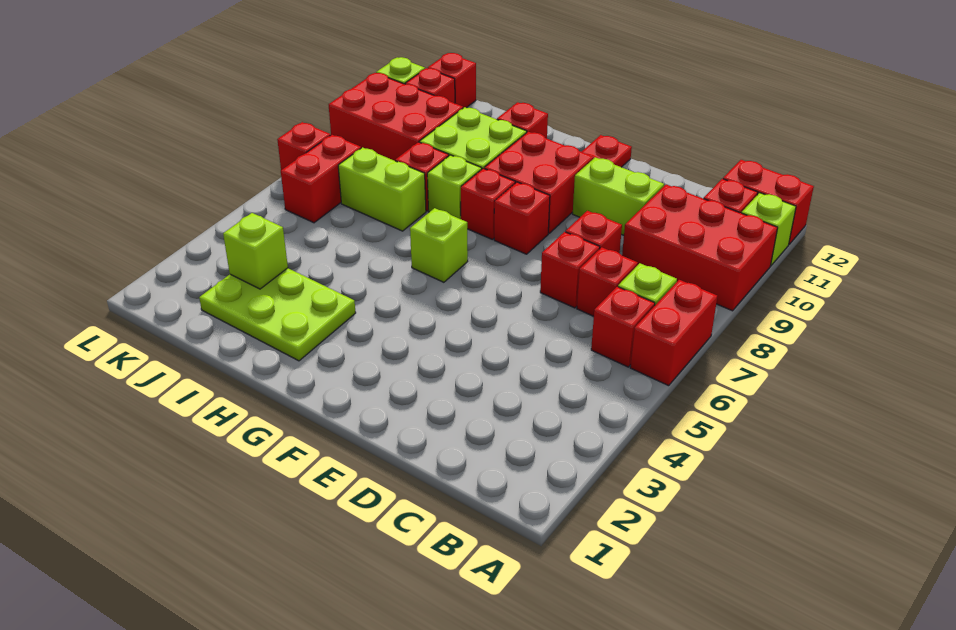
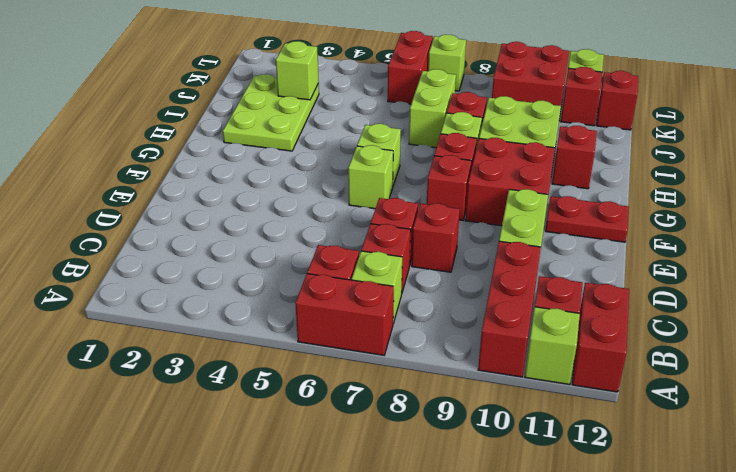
red brick A9:C10 level 1 -> red brick A10:C10 level 1
none -> lime brick F6 level 1
red brick J9:L10 level 1 -> red brick K9:L10 level 1
red brick K6:K7 level 1 -> red brick K6:L6 level 1
red brick L7 level 1 -> lime brick L7 level 1

